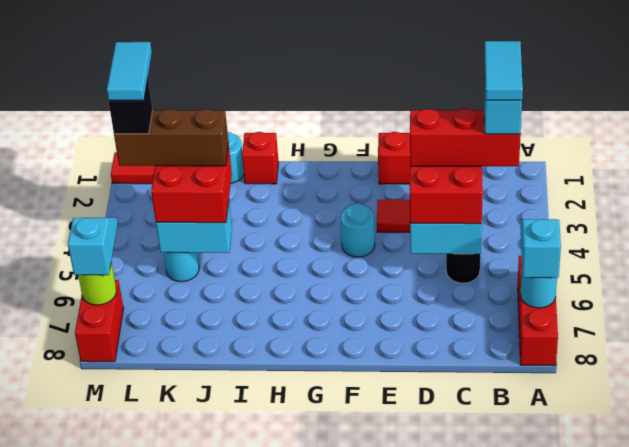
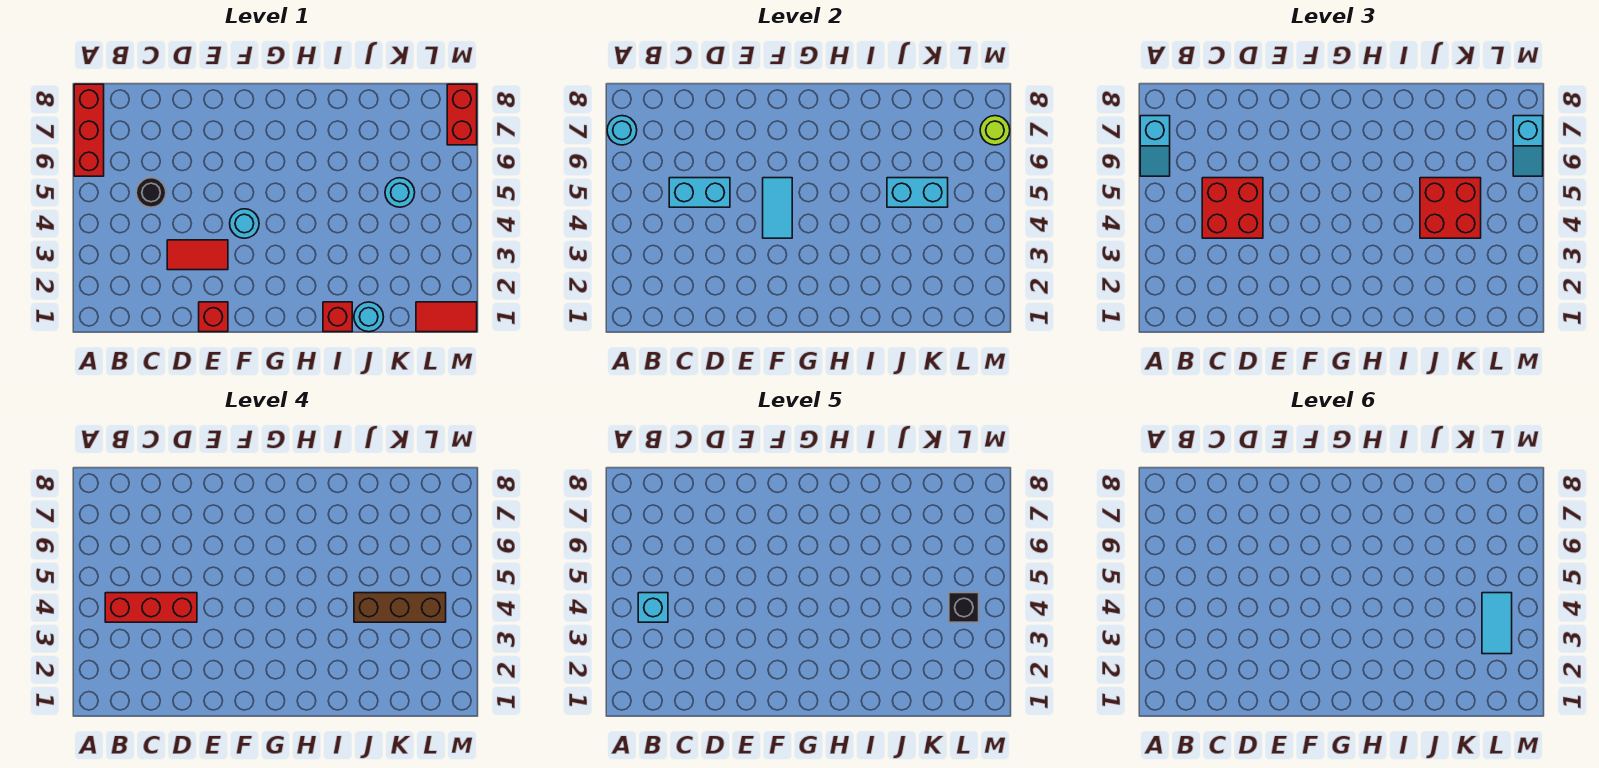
cyan tile B3:B4 level 6 -> cyan tile F4:F5 level 2

